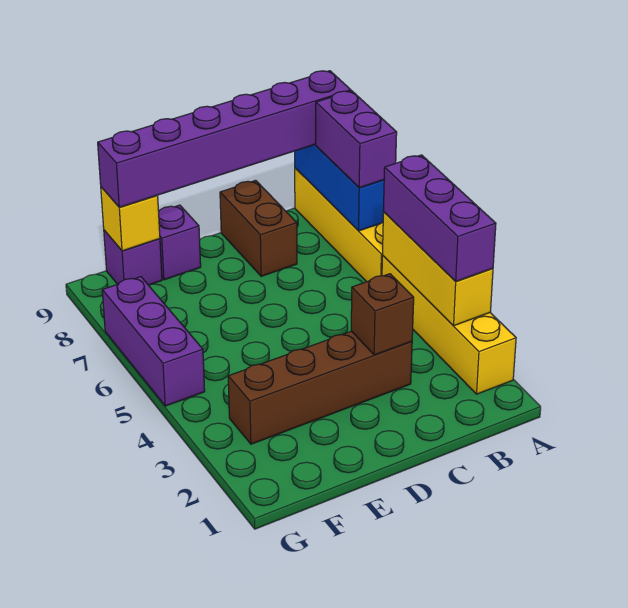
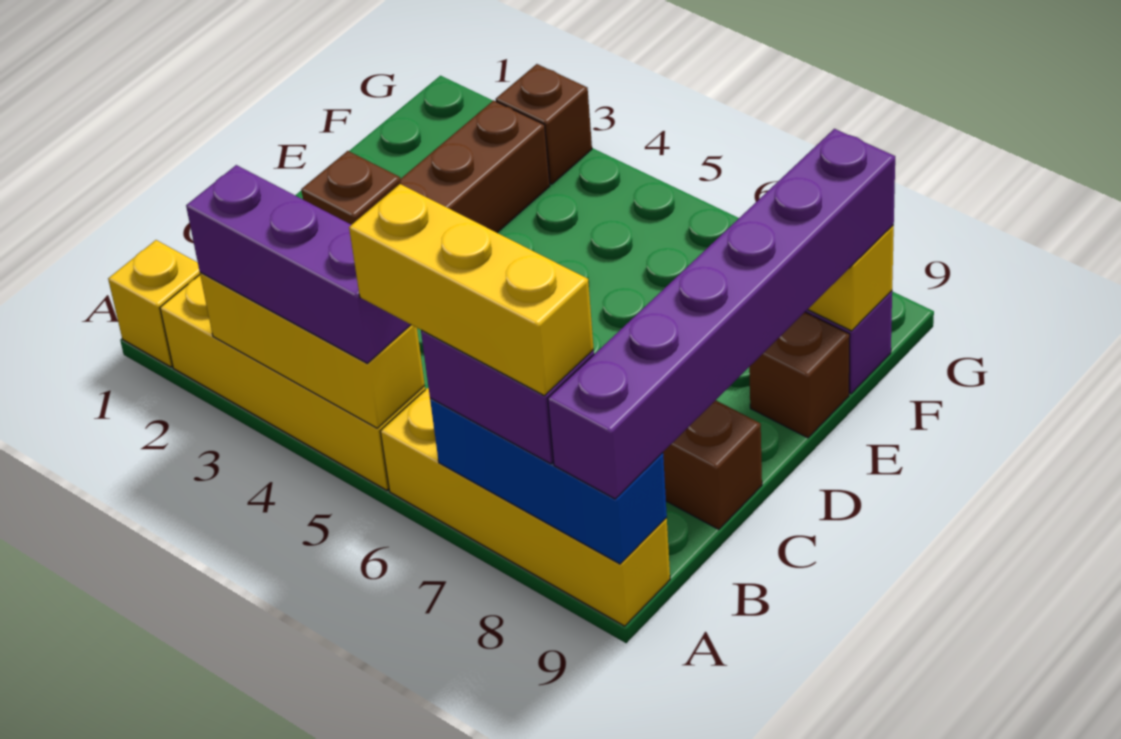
none -> yellow brick A1 level 1
none -> yellow brick A6:A8 level 4
purple brick E9 level 1 -> brown brick E9 level 1
none -> brown brick G3 level 1
purple brick G5:G7 level 1 -> none

